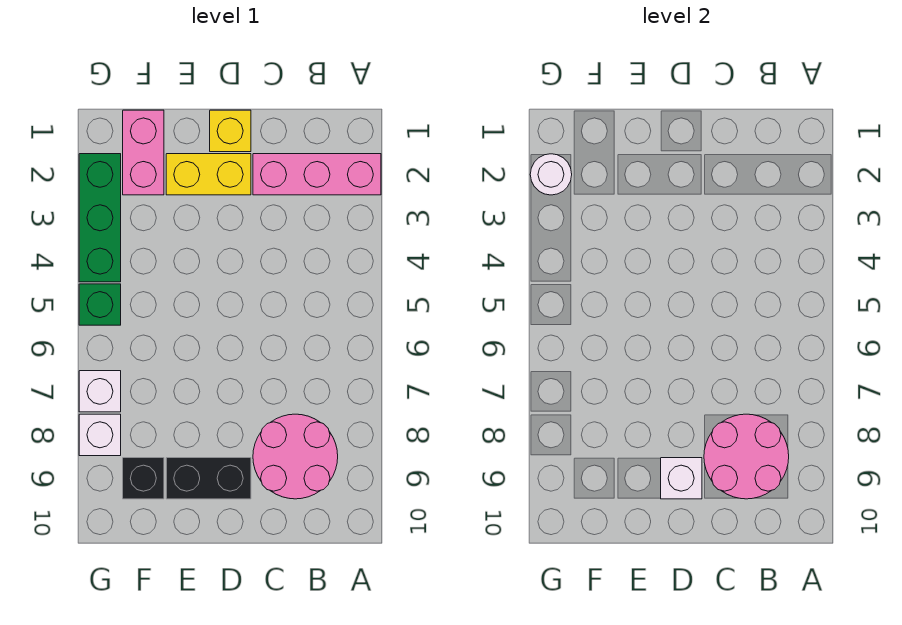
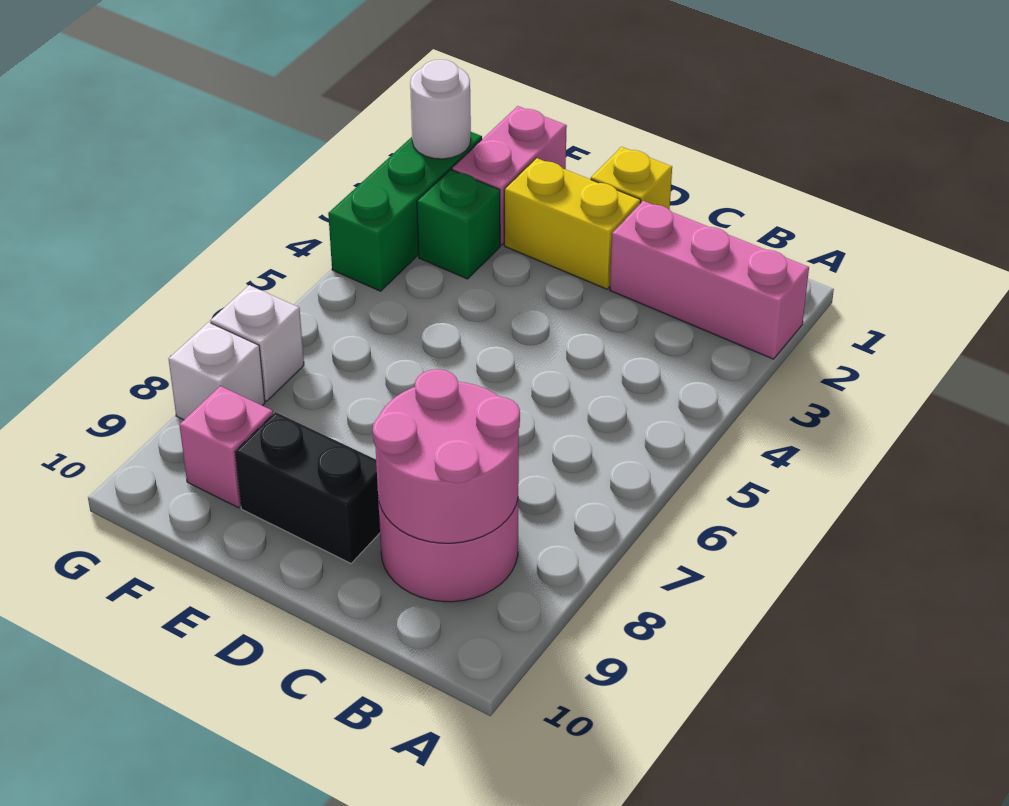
white brick D9 level 2 -> none
black brick F9 level 1 -> pink brick F9 level 1
green brick G5 level 1 -> green brick F3 level 1

